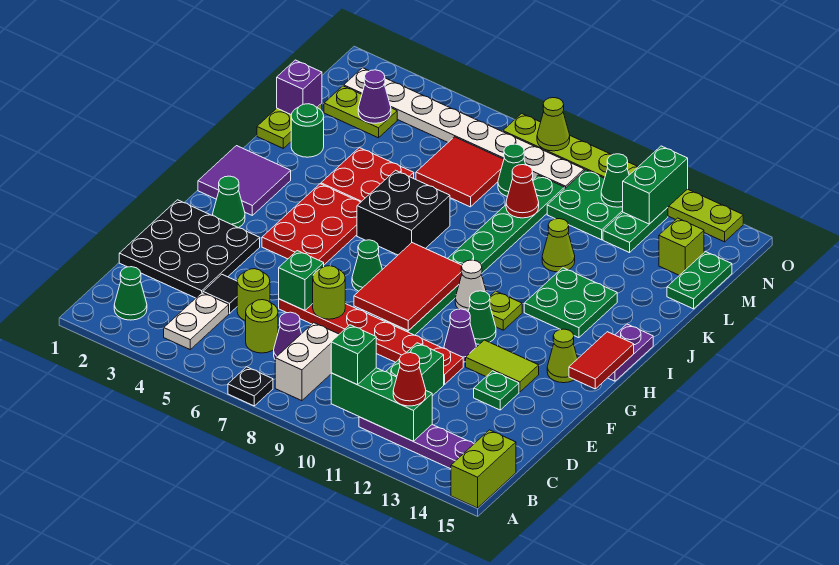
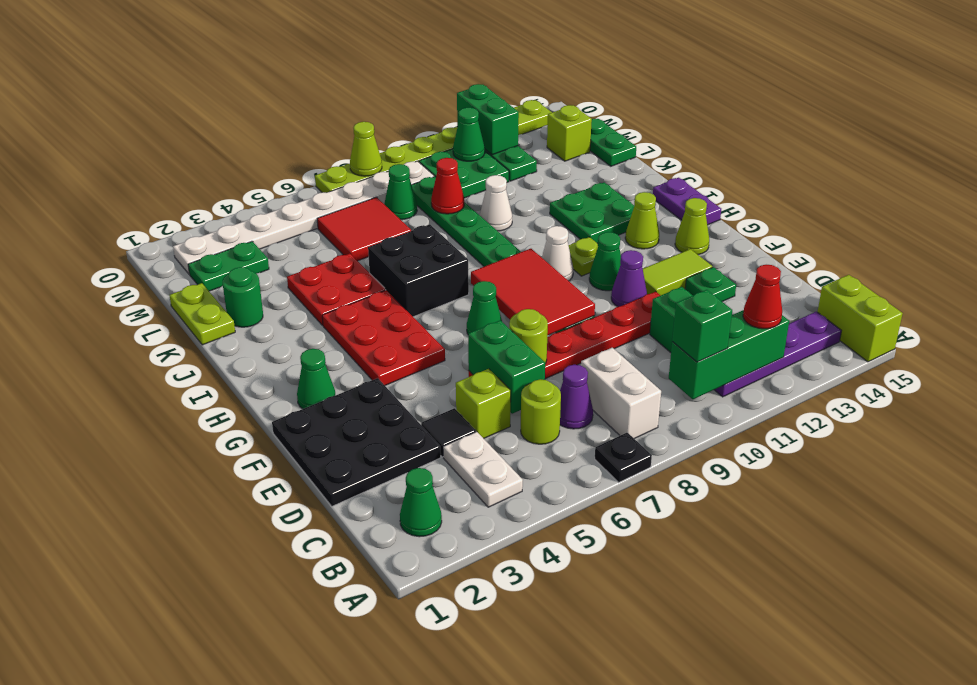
lime round brick D5 level 1 -> lime brick D5 level 1
green brick E6 level 2 -> green brick D6:E6 level 2
red tile G15:H15 level 2 -> none
purple tile H1:I2 level 1 -> none
none -> white cone K10 level 1
lime cone K11 level 1 -> lime cone H13 level 1
purple brick L1 level 2 -> none
lime plate M2:M3 level 1 -> green plate M2:M3 level 1
purple cone M3 level 2 -> none

